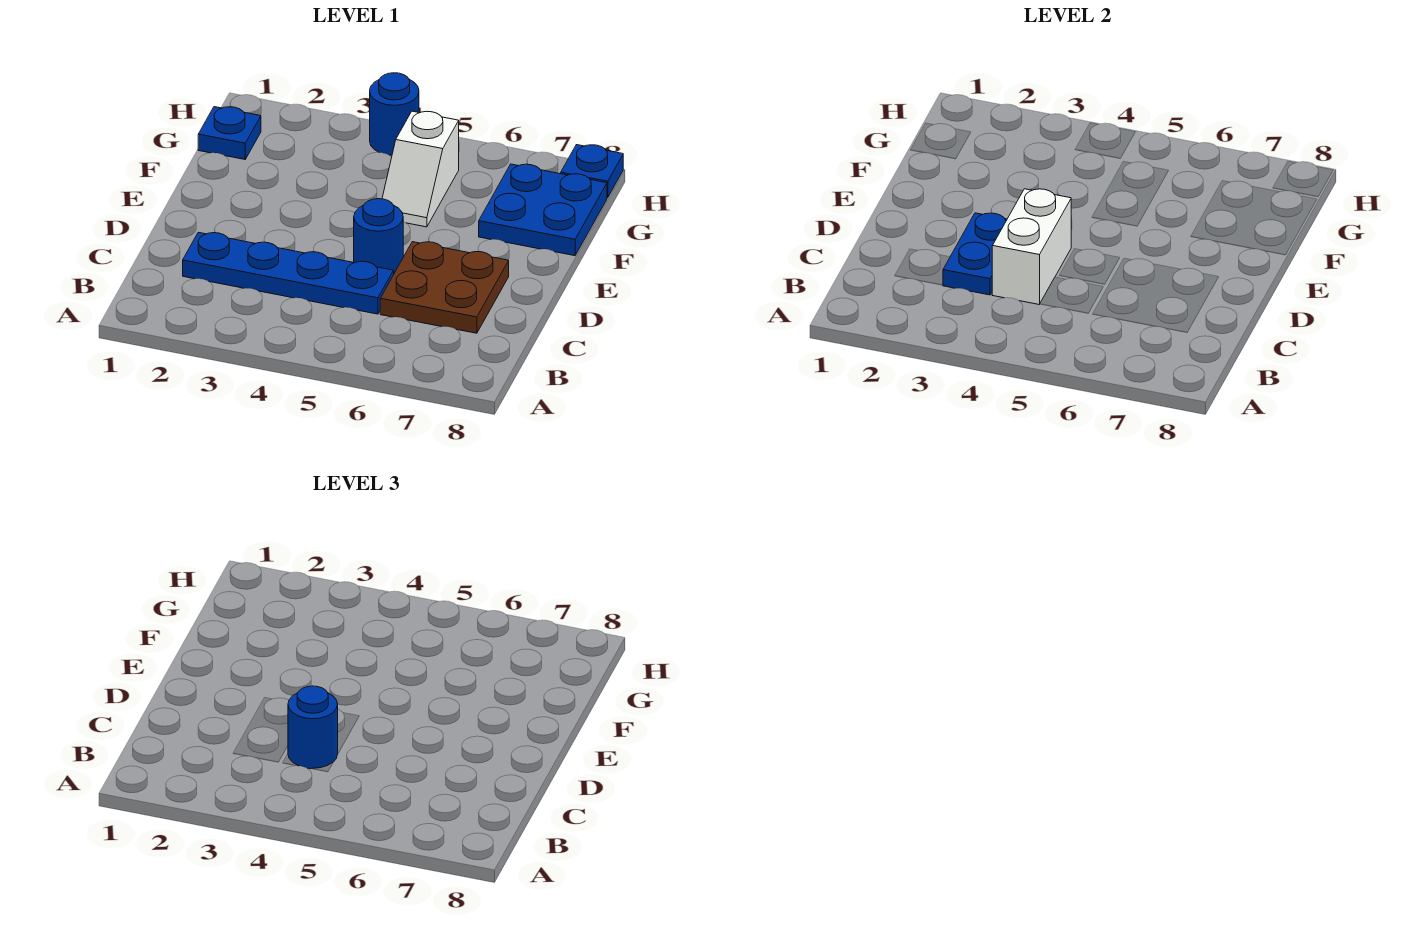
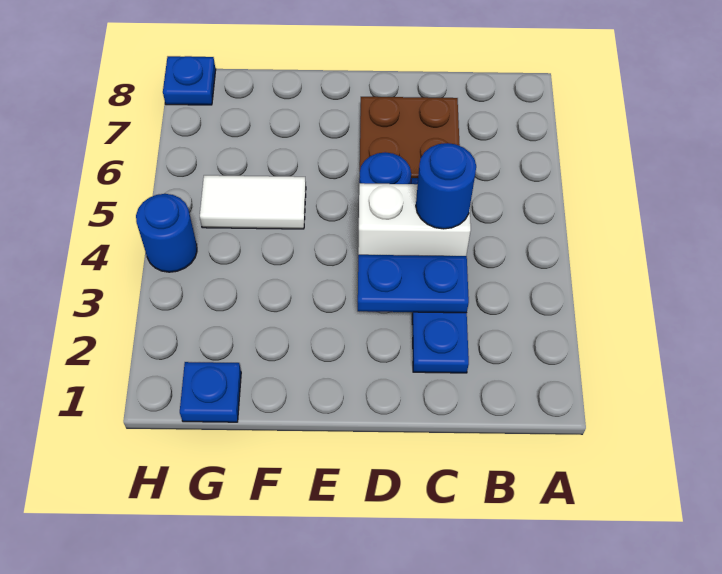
white slope F5:G5 level 1 top G -> white tile F5:G5 level 1
blue plate F7:G8 level 1 -> none

